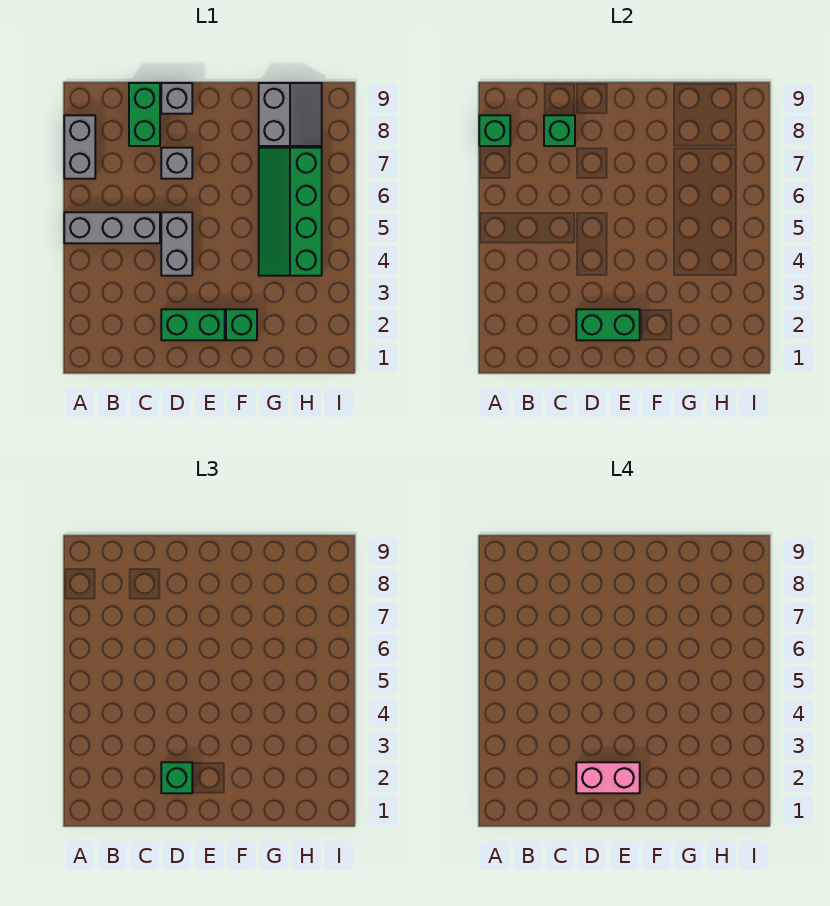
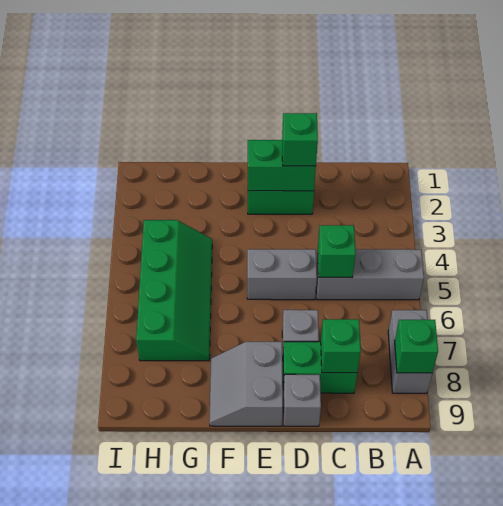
green brick C8:C9 level 1 -> green brick C8:D8 level 1
pink brick D2:E2 level 4 -> none
grey brick D4:D5 level 1 -> grey brick D5:E5 level 1
green brick F2 level 1 -> green brick C5 level 2
grey slope G8:H9 level 1 top G -> grey slope E8:F9 level 1 top E

